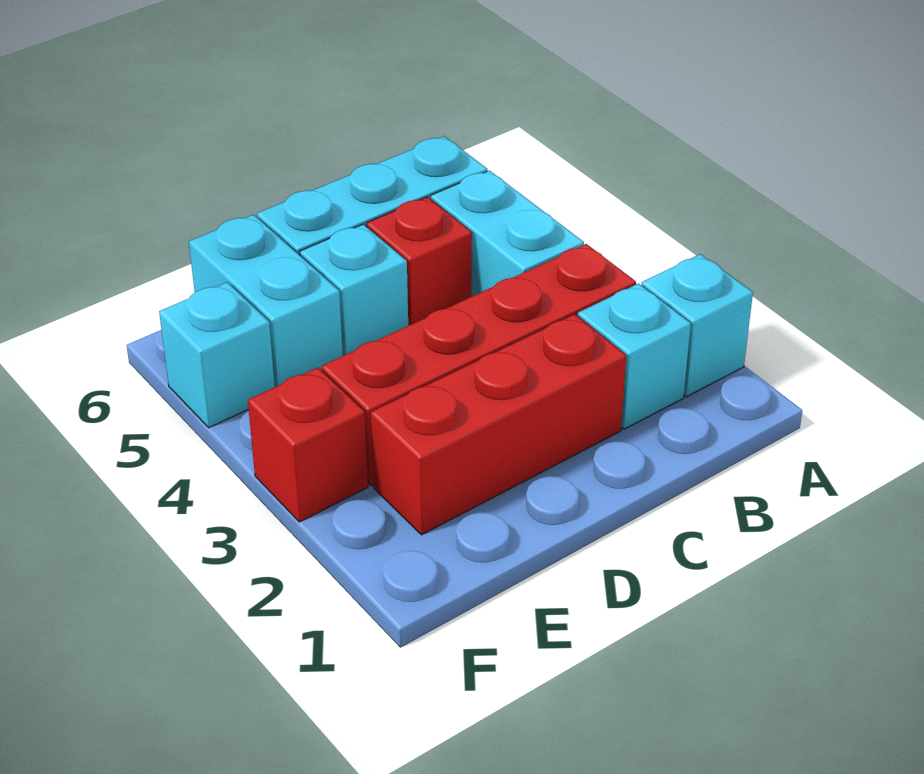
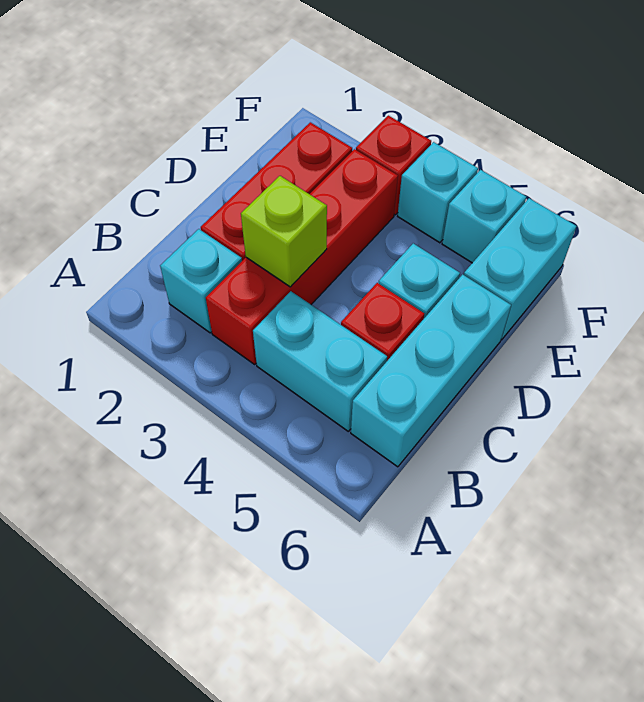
cyan brick A2 level 1 -> cyan brick F4 level 1
none -> lime brick C3 level 2
cyan brick E5:E6 level 1 -> cyan brick E6:F6 level 1

